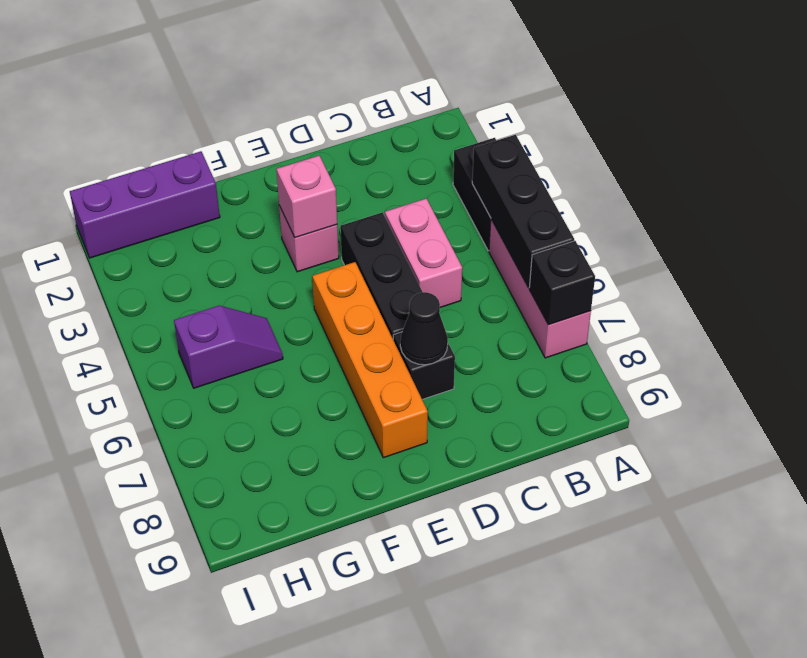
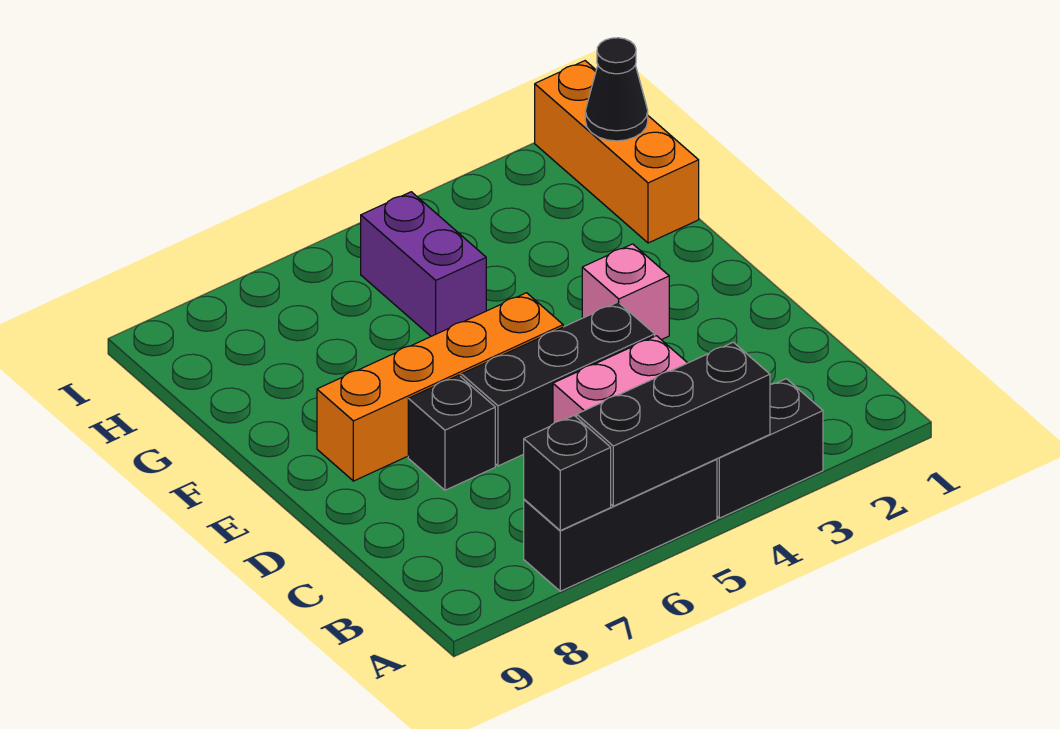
pink brick A5:A7 level 1 -> black brick A5:A7 level 1
black cone D7 level 2 -> black cone H1 level 2
pink brick E3 level 2 -> none
purple brick G1:I1 level 1 -> orange brick G1:I1 level 1
purple slope G5:H5 level 1 top H -> purple brick G5:H5 level 1

